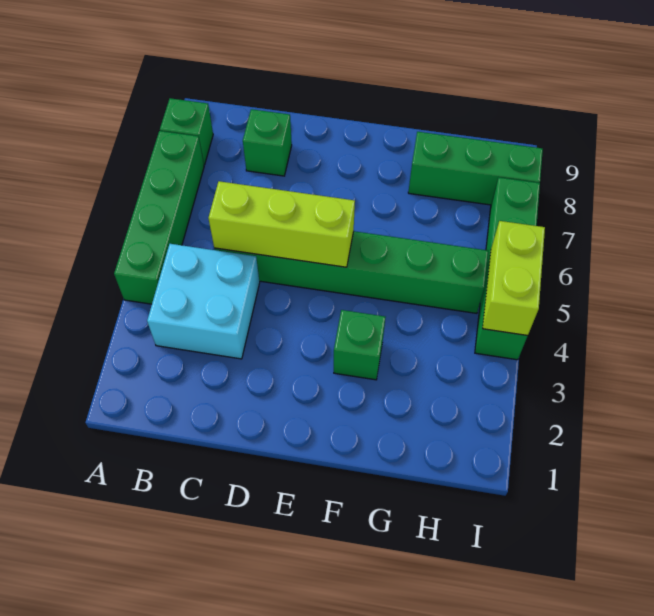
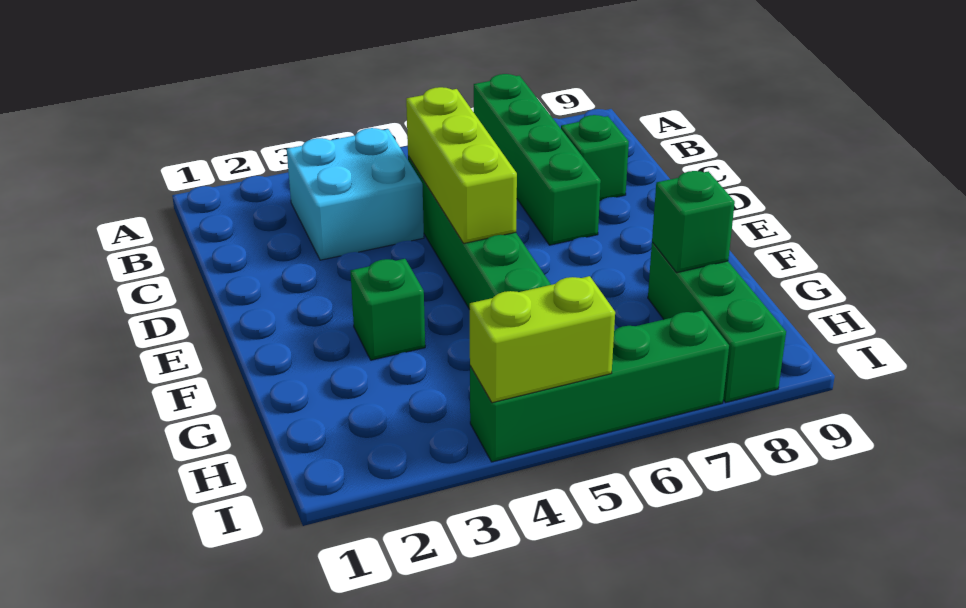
green brick A4:A7 level 1 -> green brick A7:D7 level 1
green brick A8 level 1 -> green brick G8 level 2

